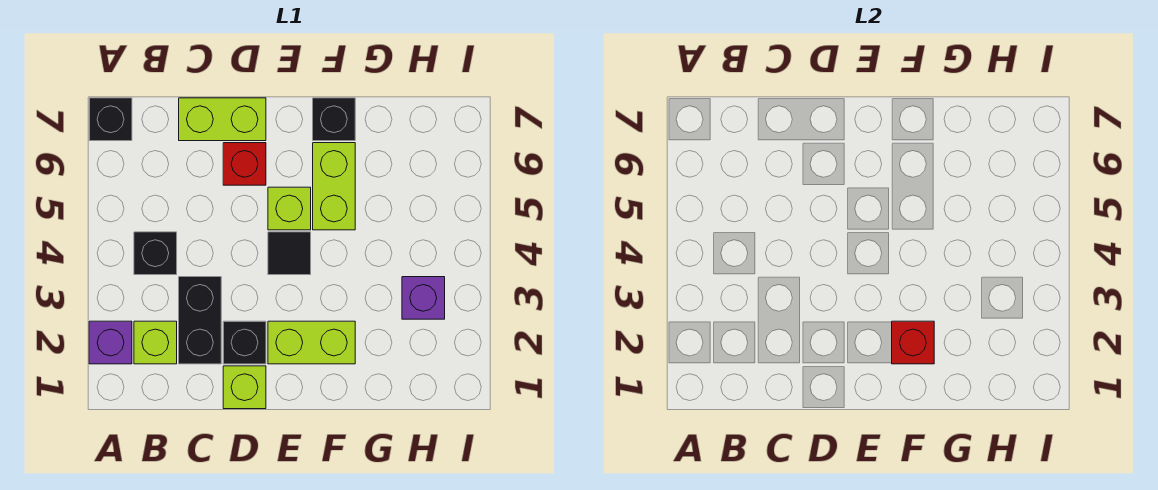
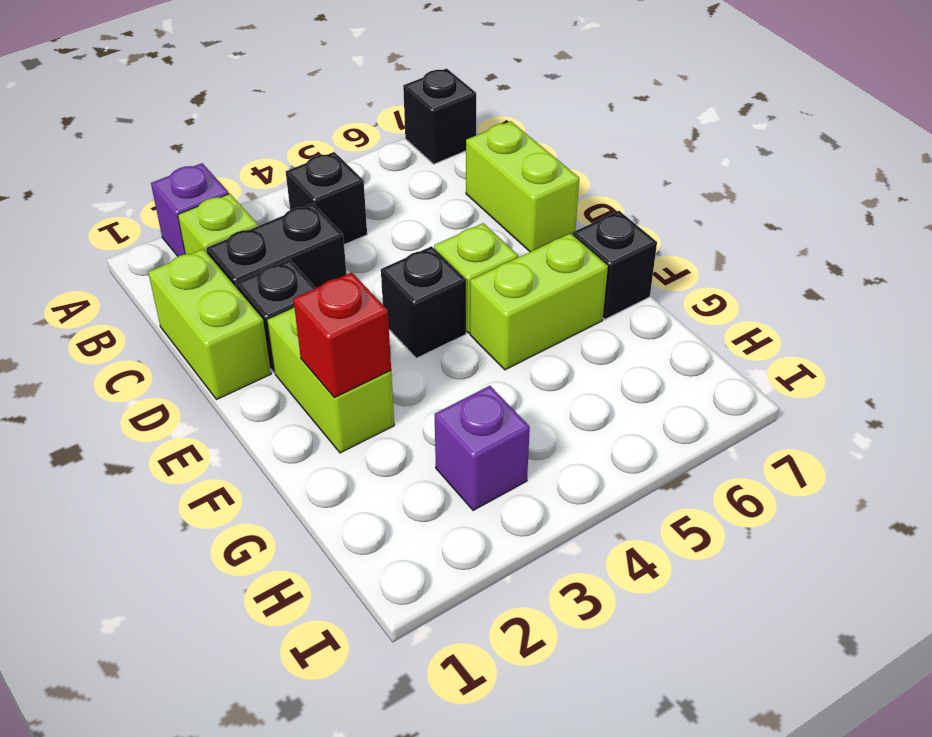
lime brick D1 level 1 -> lime brick C1:D1 level 1
red brick D6 level 1 -> none
black tile E4 level 1 -> black brick E4 level 1

